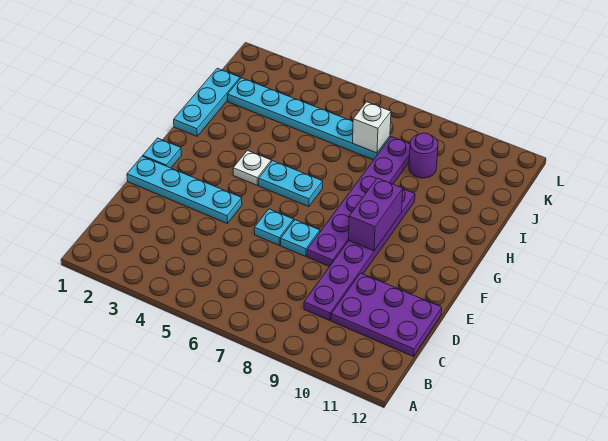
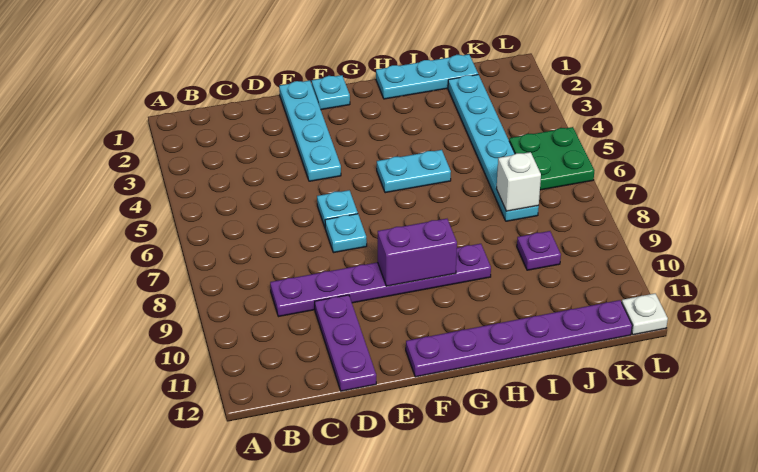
purple plate C10:D12 level 1 -> purple plate D10:D12 level 1
purple plate E8:J8 level 1 -> purple plate F12:K12 level 1
white plate G4 level 1 -> white plate L12 level 1
cyan plate G5:G6 level 1 -> cyan plate G5:H5 level 1
purple round brick J9 level 1 -> purple plate J9 level 1
none -> green plate K5:L6 level 1

